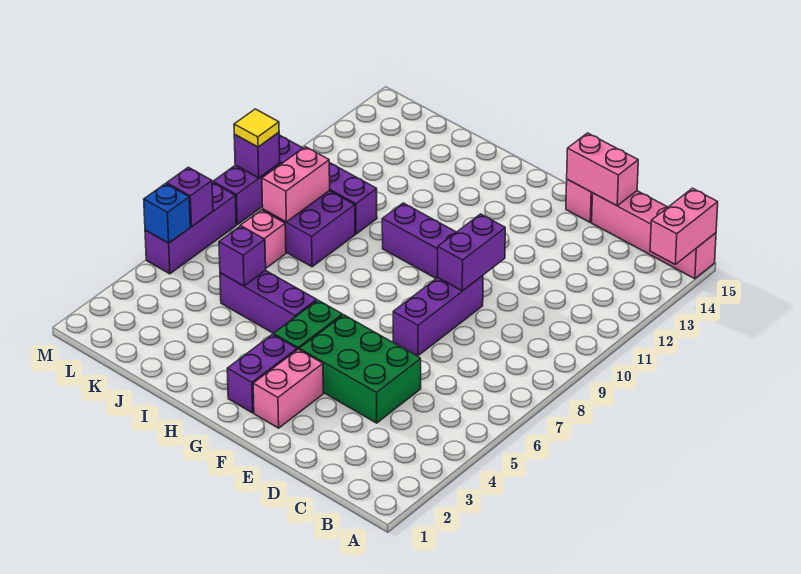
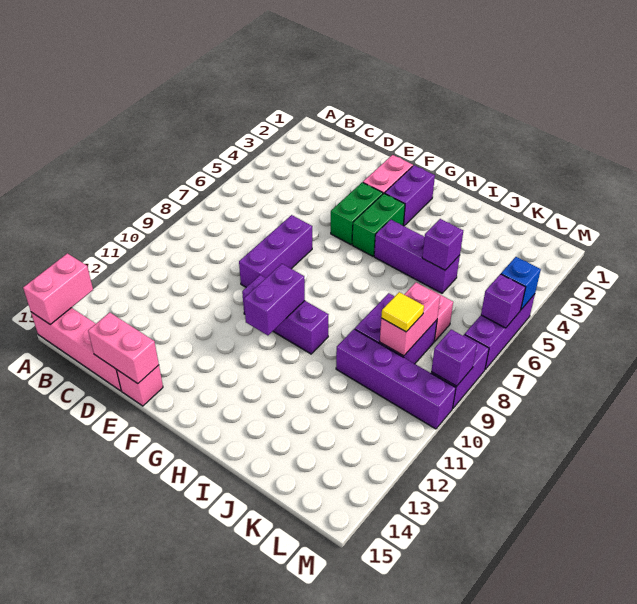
green brick D4:F5 level 1 -> green brick F4:F5 level 1
purple brick E9:E10 level 2 -> purple brick G10:G11 level 2
yellow tile M9 level 3 -> yellow tile K9 level 3

